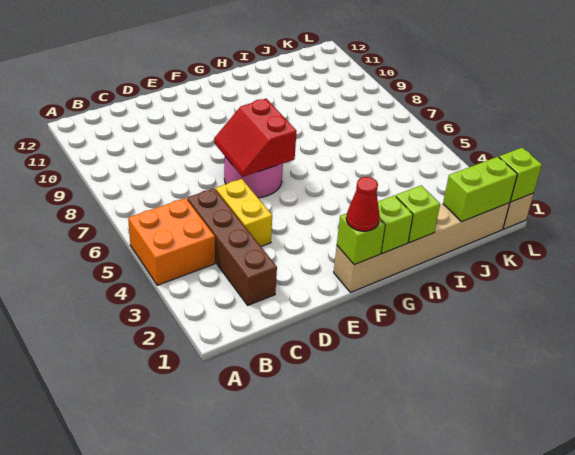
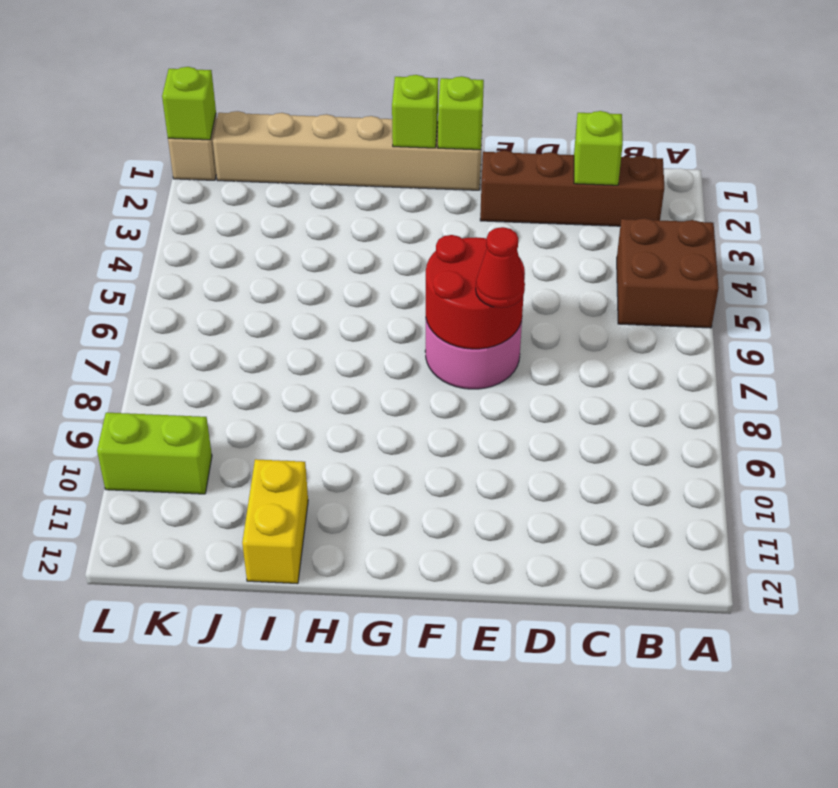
orange brick A4:B5 level 1 -> brown brick A4:B5 level 1
brown brick C2:C5 level 1 -> brown brick B2:E2 level 1
yellow brick D4:D5 level 1 -> yellow brick I11:I12 level 1
red slope E6:F7 level 2 top F -> red round brick E6:F7 level 2
red cone F1 level 3 -> red cone E7 level 3
lime brick H1 level 2 -> lime brick C2 level 2
lime brick J1:K1 level 2 -> lime brick K10:L10 level 1

